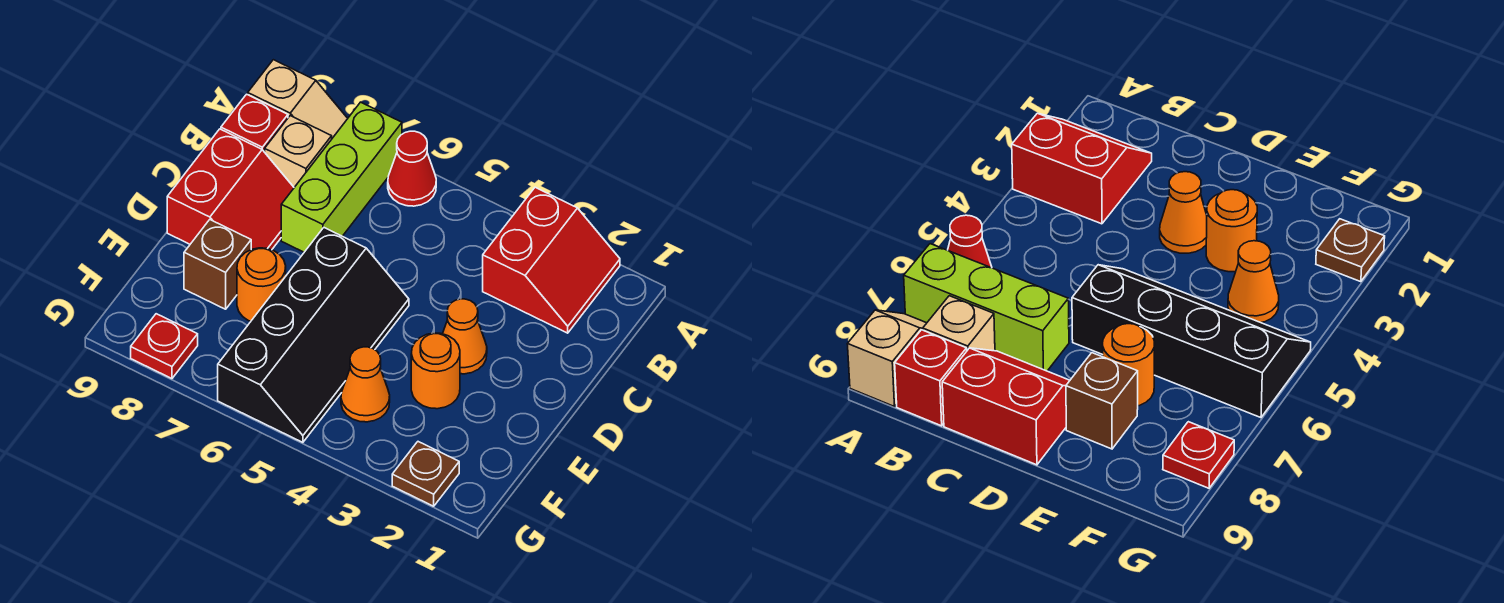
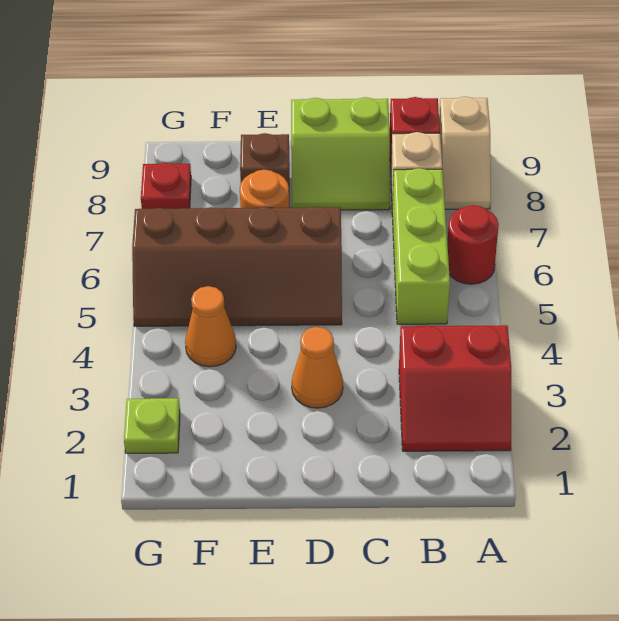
red cone A6 level 1 -> red round brick A6 level 1
lime brick A7:C7 level 1 -> lime brick B5:B7 level 1
red slope C8:D9 level 1 top 9 -> lime slope C8:D9 level 1 top 9
black slope D5:G6 level 1 top 6 -> brown slope D5:G6 level 1 top 6
orange round brick E3 level 1 -> none
brown plate G2 level 1 -> lime plate G2 level 1

